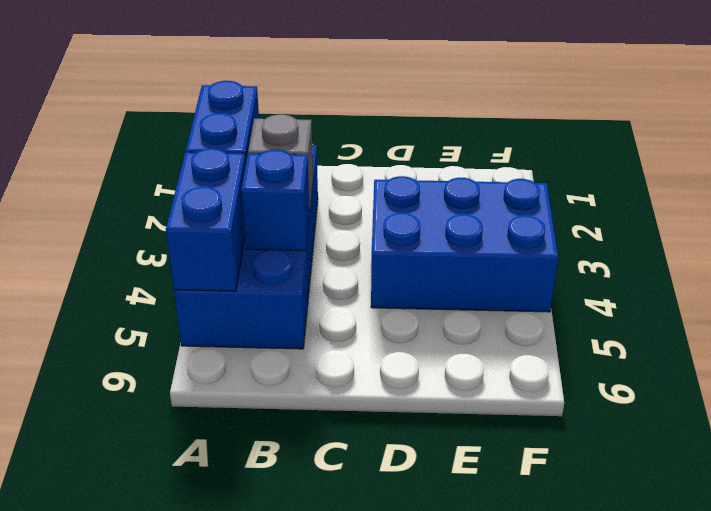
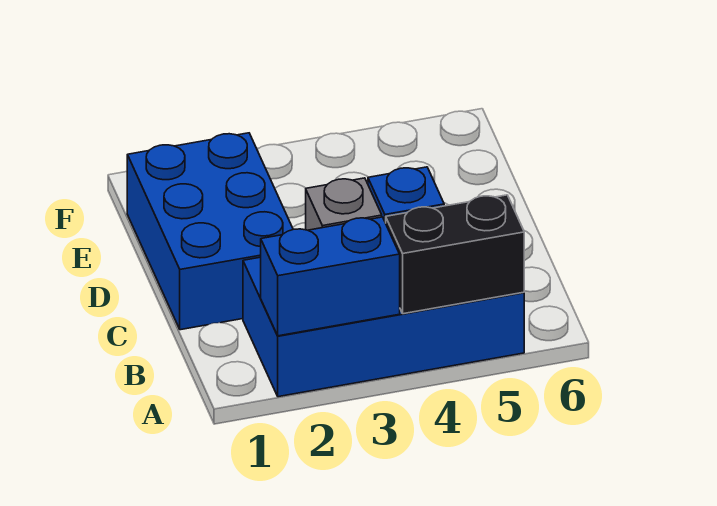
blue brick A4:A5 level 2 -> black brick A4:A5 level 2
blue brick D3:F4 level 1 -> blue brick C1:E2 level 1

